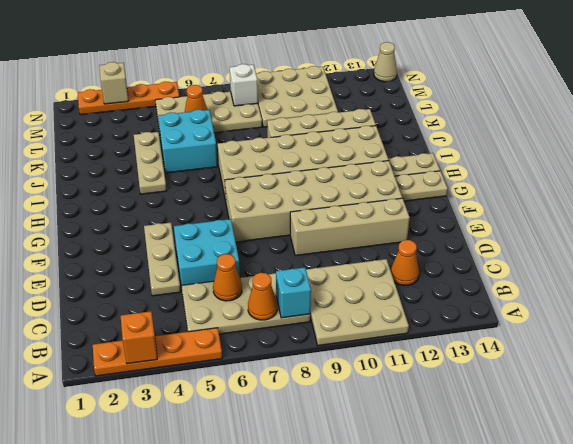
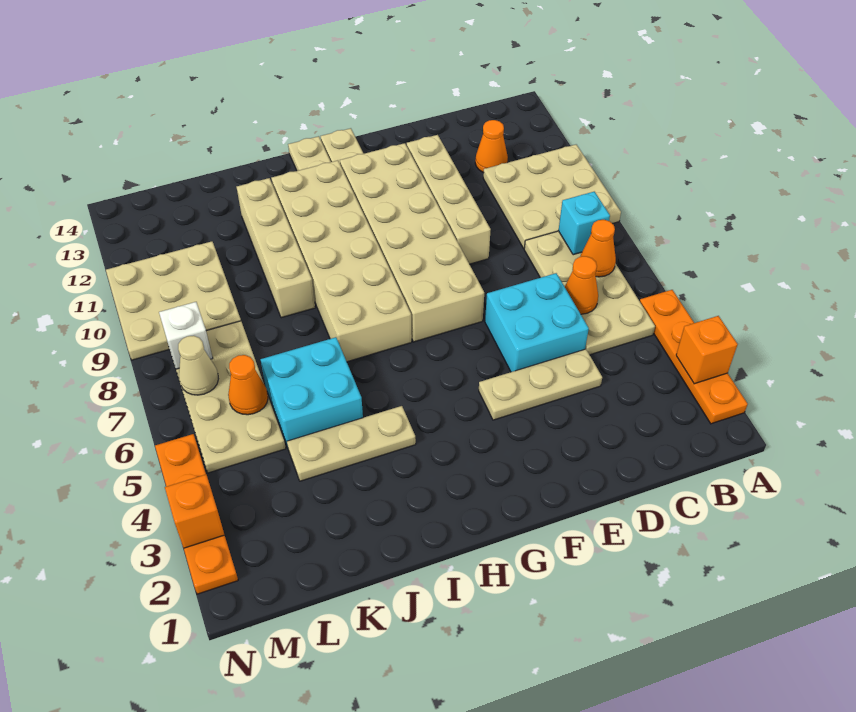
tan brick N3 level 2 -> orange brick N3 level 2
tan cone N14 level 1 -> tan cone M7 level 2

